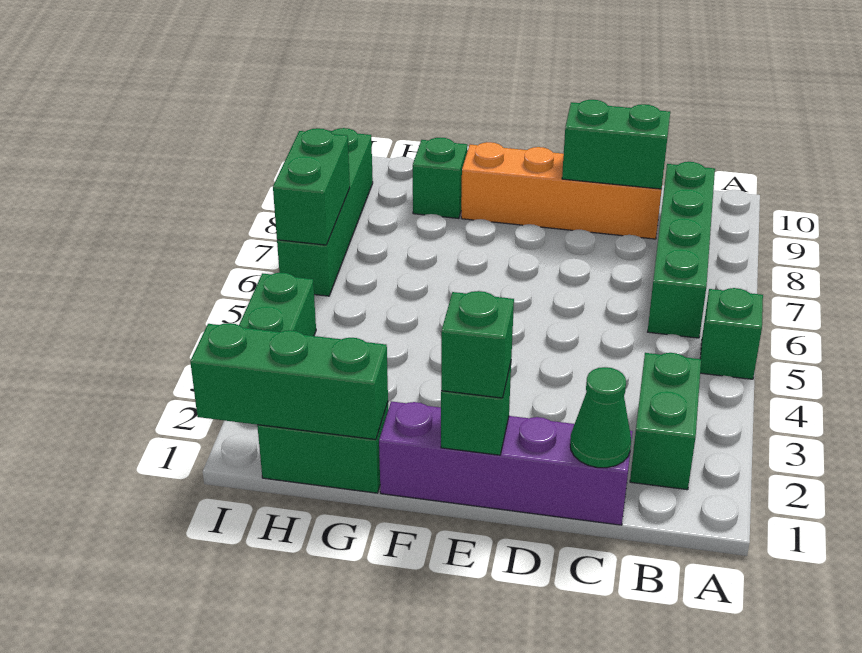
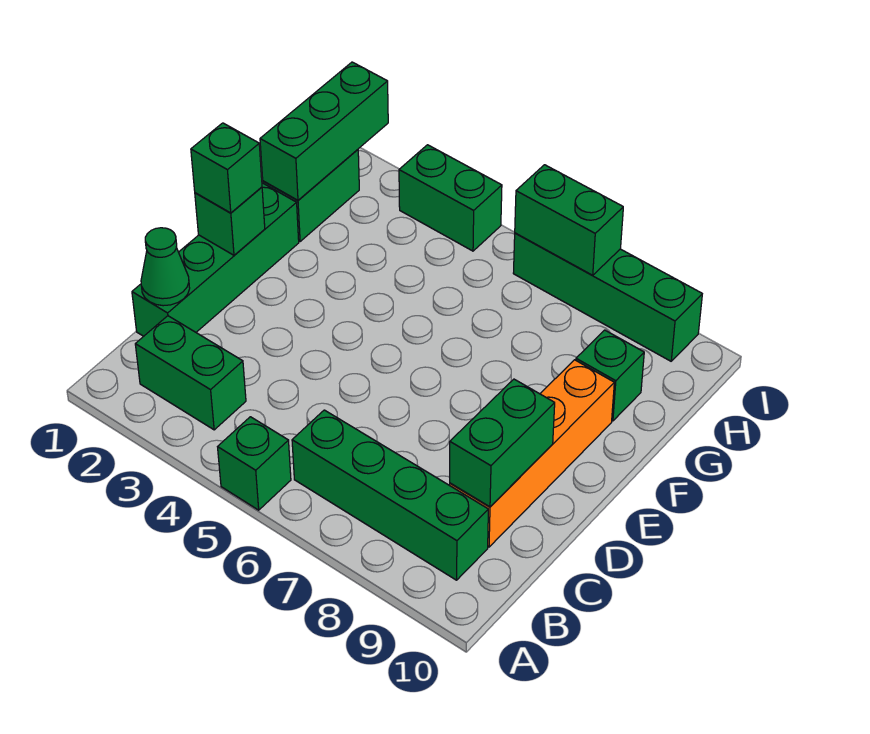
purple brick C1:F1 level 1 -> green brick C1:F1 level 1

